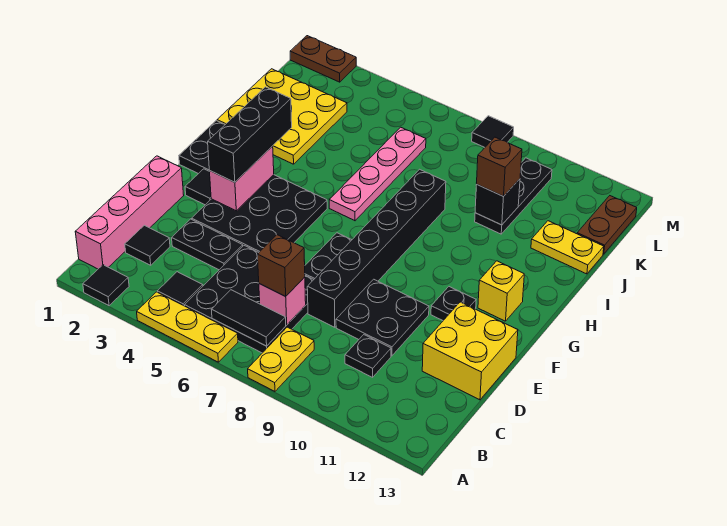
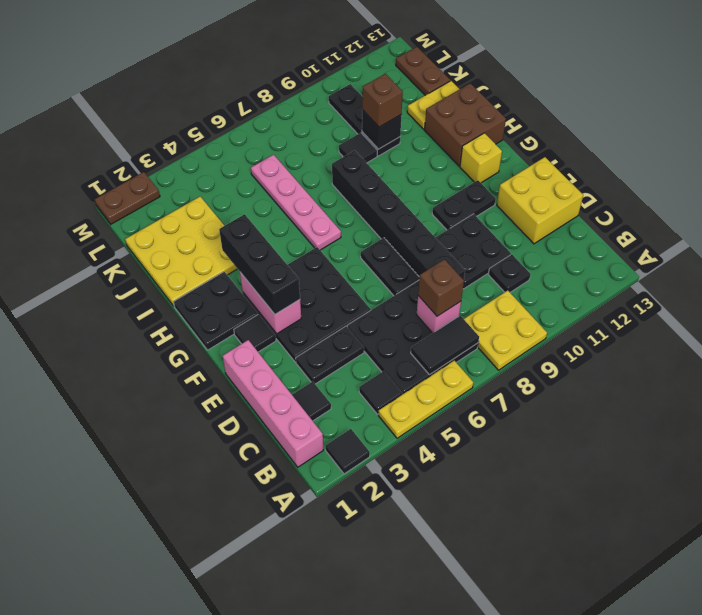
yellow plate A8:B8 level 1 -> yellow plate A8:B9 level 1
black plate F11 level 1 -> black plate F10:F11 level 1
none -> brown brick H12:I13 level 1
black tile M8 level 1 -> black tile J9 level 1

